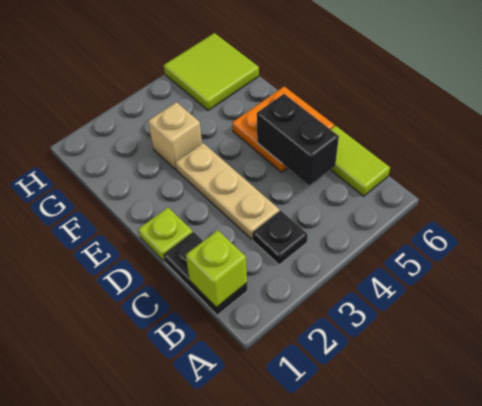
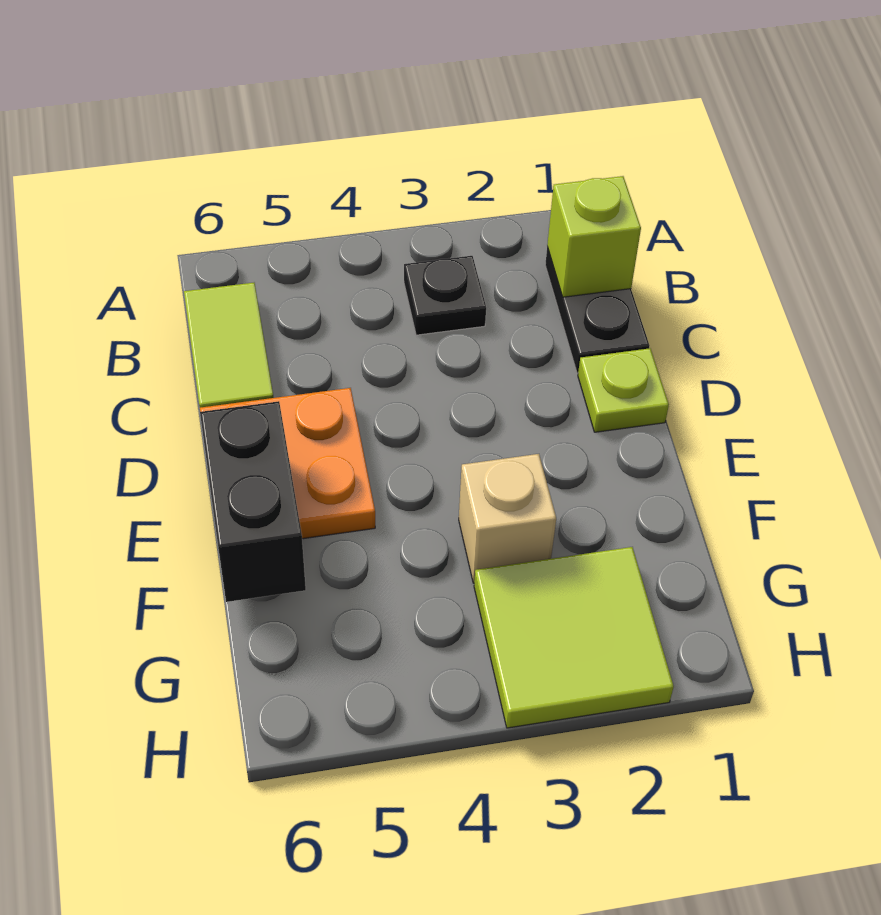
tan plate C3:E3 level 1 -> none
black brick C5:D5 level 2 -> black brick E6:F6 level 2
lime tile G5:H6 level 1 -> lime tile G2:H3 level 1

